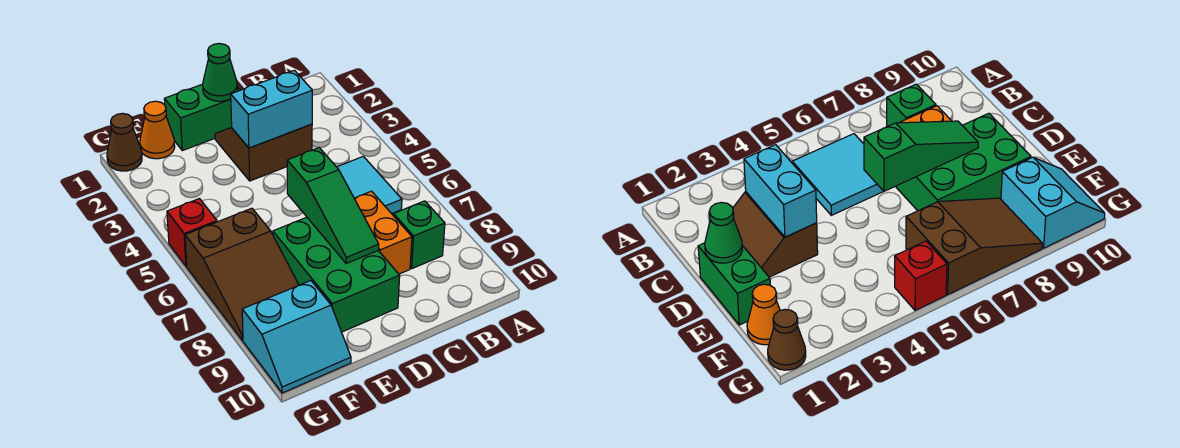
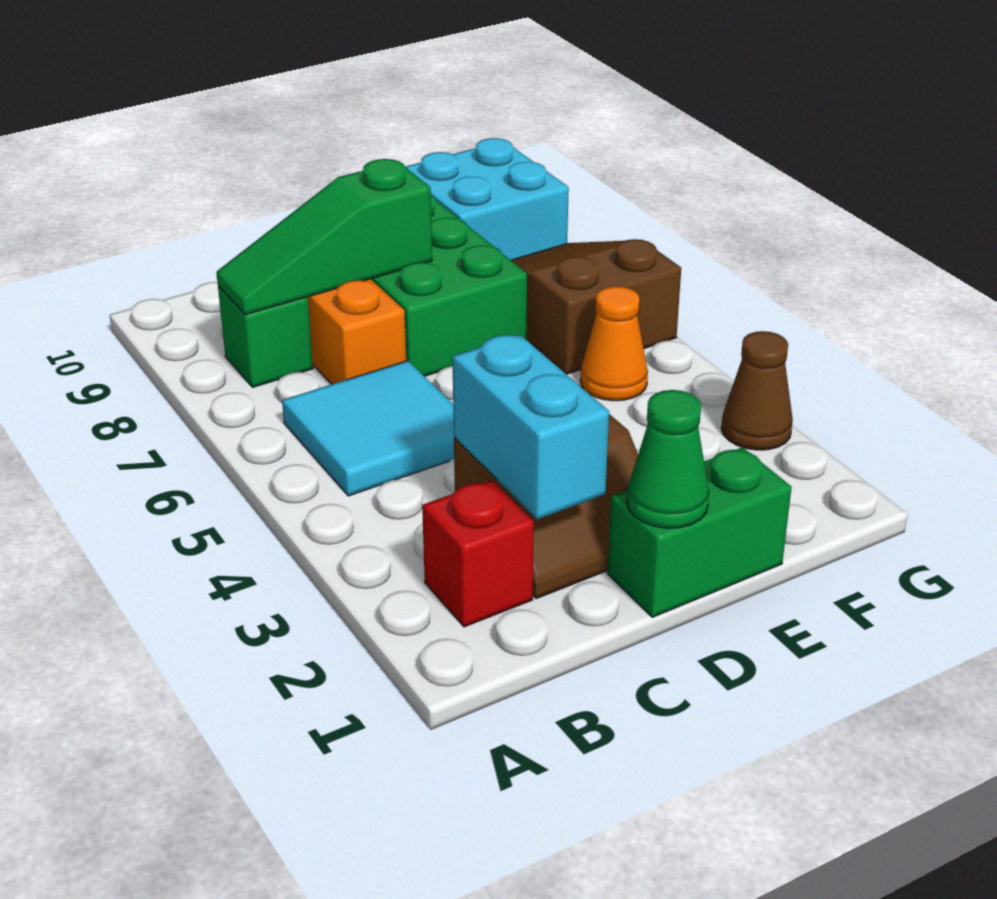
cyan brick C3:D3 level 2 -> cyan brick C2:C3 level 2
green slope D6:D8 level 2 top 6 -> green slope B8:D8 level 2 top D
orange cone F1 level 1 -> orange cone F5 level 1
cyan slope F9:G10 level 1 top 9 -> cyan brick F9:G10 level 1
brown cone G1 level 1 -> brown cone G3 level 1
red brick G5 level 1 -> red brick B2 level 1

